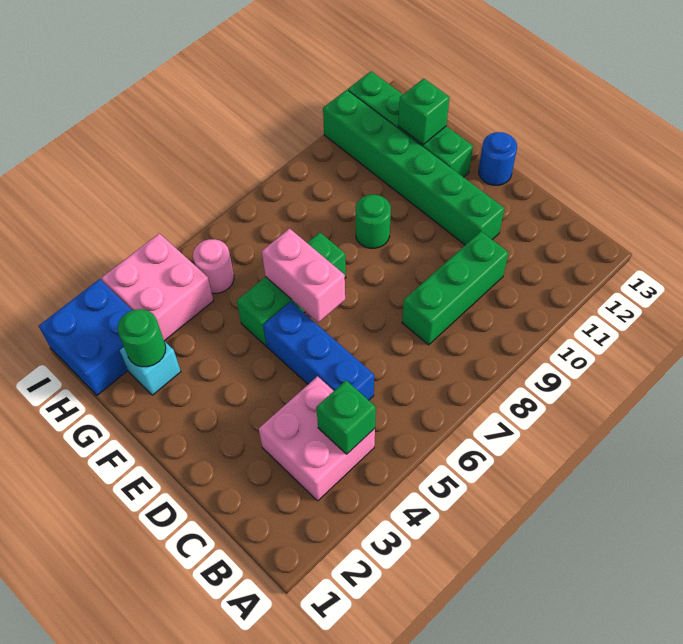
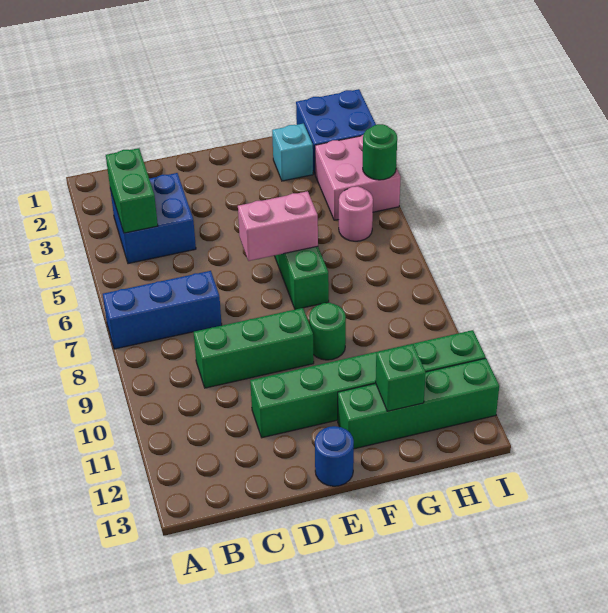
pink brick B3:C4 level 1 -> blue brick B3:C4 level 1
green brick B4 level 2 -> green brick B3:B4 level 2
blue brick C5:E5 level 1 -> blue brick A7:C7 level 1
green brick C8:C10 level 1 -> green brick C9:E9 level 1
green round brick G2 level 2 -> green round brick I4 level 2

